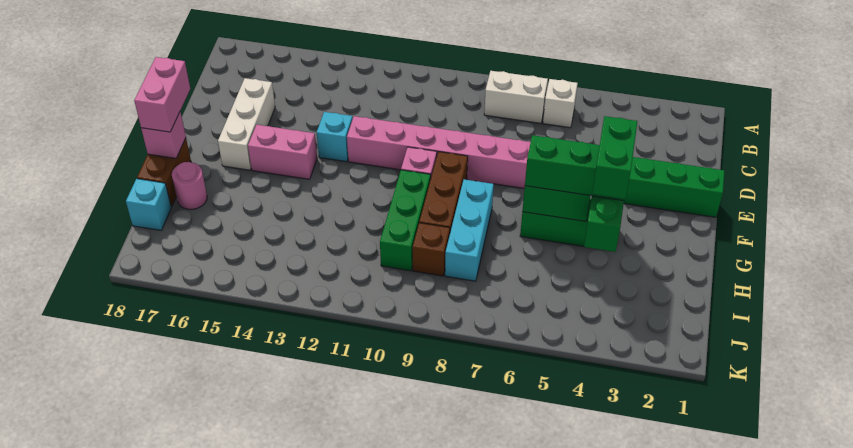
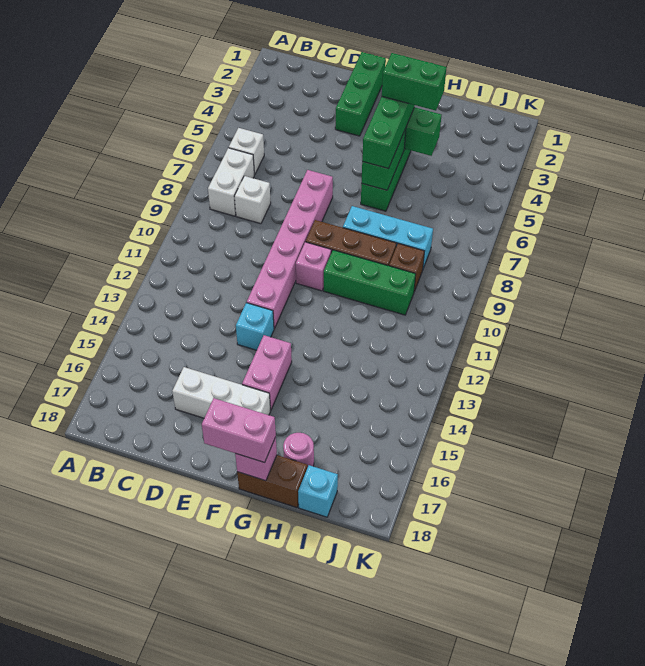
none -> white brick C8 level 1

